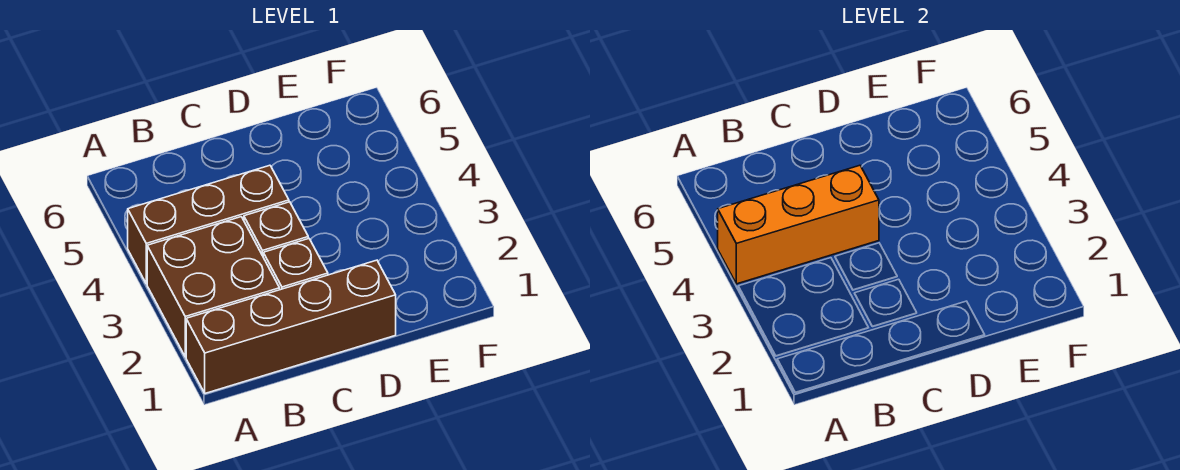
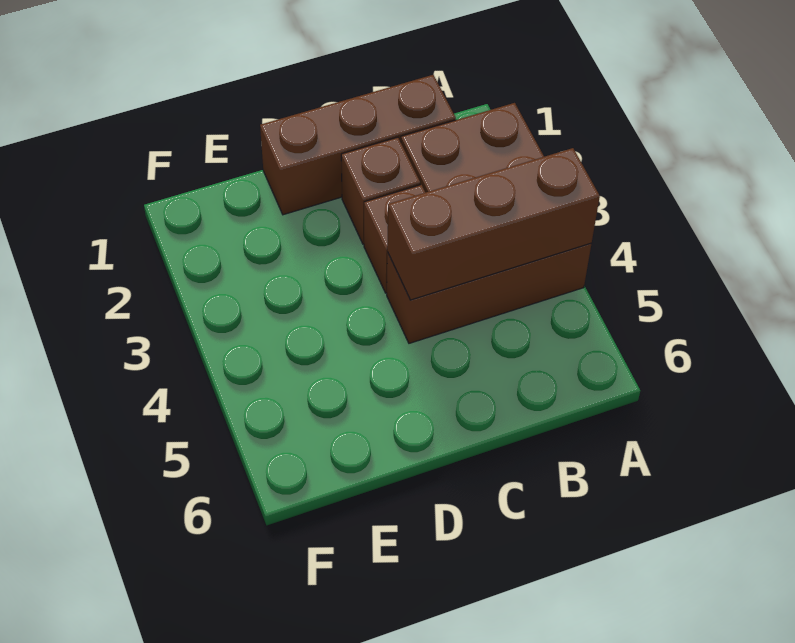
brown brick A1:D1 level 1 -> brown brick B1:D1 level 1
orange brick A4:C4 level 2 -> brown brick A4:C4 level 2

